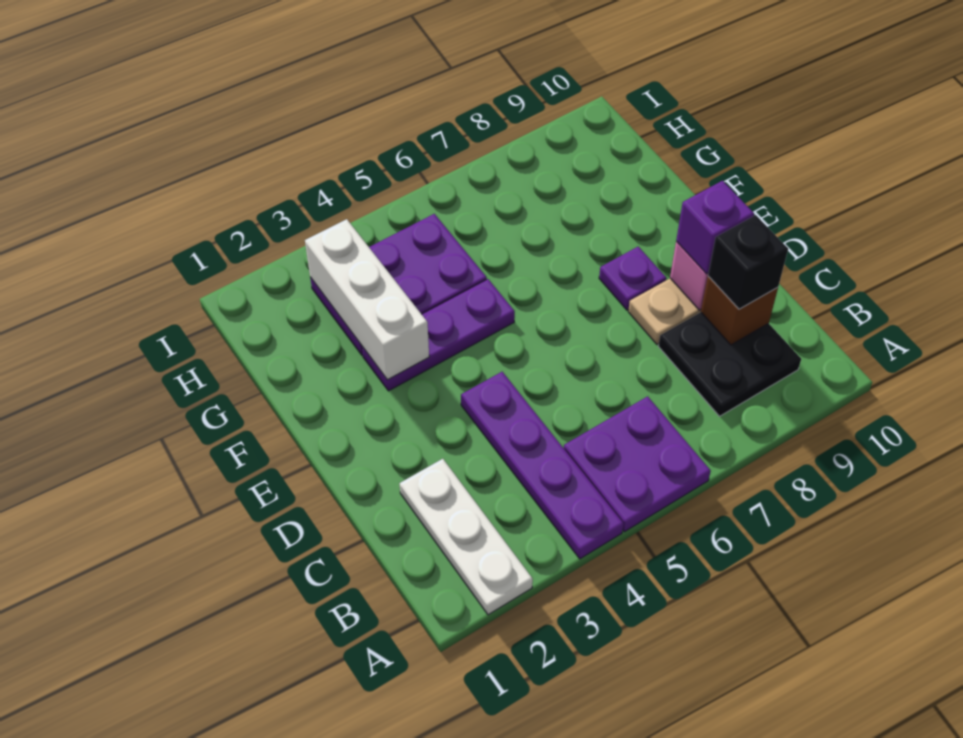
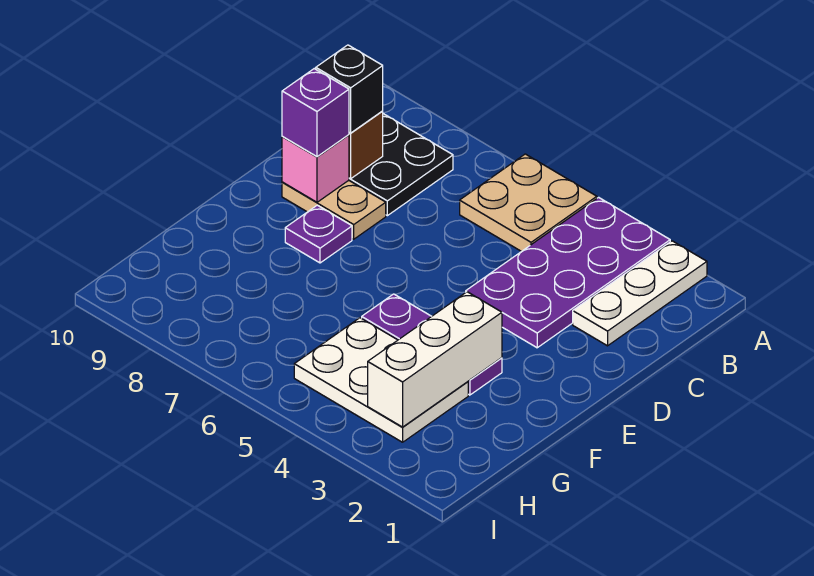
purple plate A4:D4 level 1 -> purple plate A3:D4 level 1
purple plate A5:B6 level 1 -> tan plate A5:B6 level 1
purple plate G3:H5 level 1 -> white plate G3:H5 level 1

